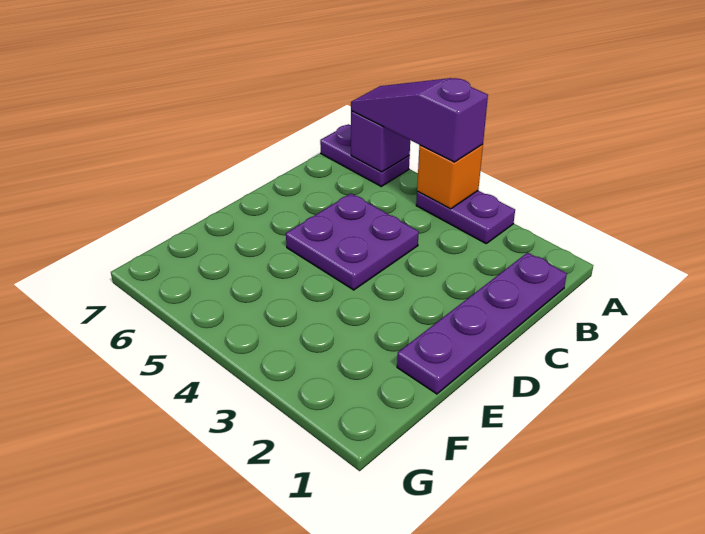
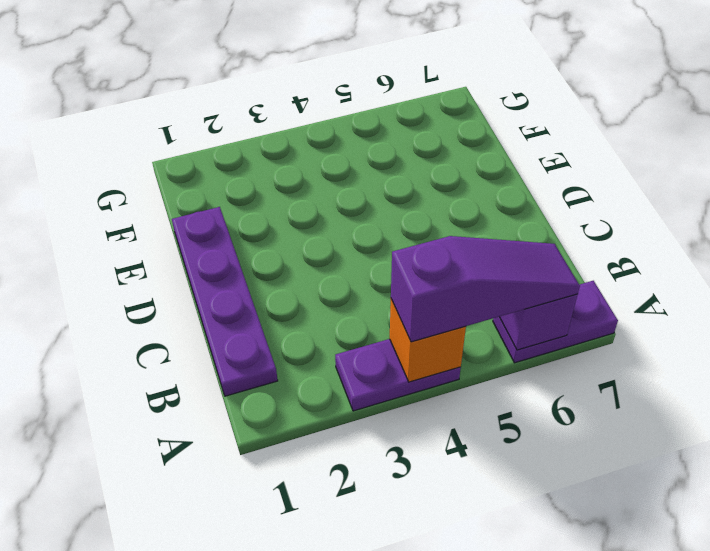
purple plate C4:D5 level 1 -> none

